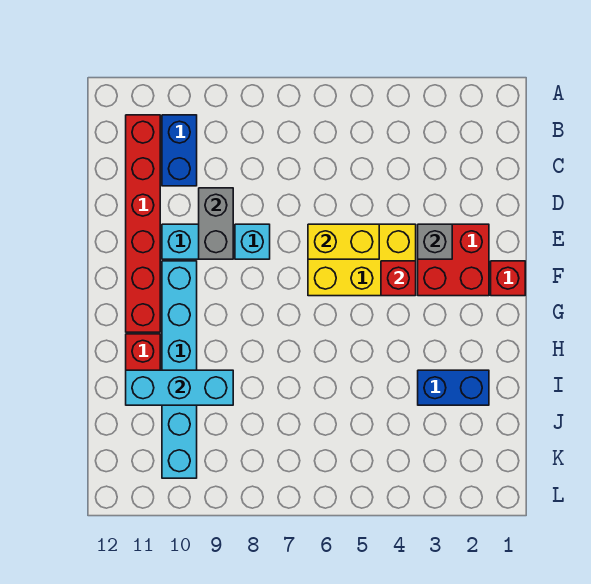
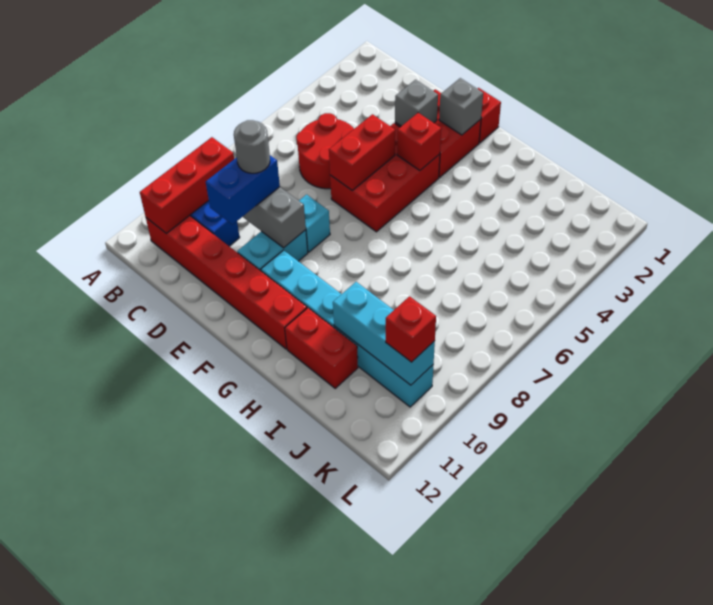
none -> red brick B9:B11 level 2
none -> red round brick C5:D6 level 1
none -> grey round brick D9 level 4
yellow brick E4:F6 level 1 -> red brick E4:F6 level 1
yellow brick E5:E6 level 2 -> red brick E5:E6 level 2
none -> grey brick F2 level 2
blue brick I2:I3 level 1 -> blue brick D9:D10 level 3
cyan brick I9:I11 level 2 -> cyan brick I10:K10 level 2
none -> red brick K10 level 3

